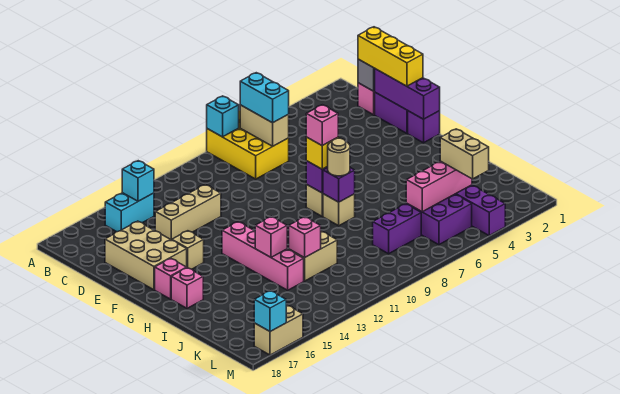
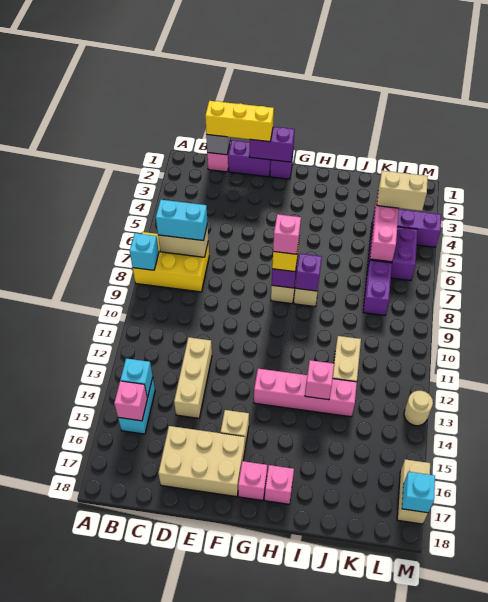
purple brick D1:F1 level 2 -> purple brick E1:F1 level 2
tan round brick H8 level 3 -> tan round brick M13 level 1
pink brick J12 level 2 -> pink brick B15 level 2

